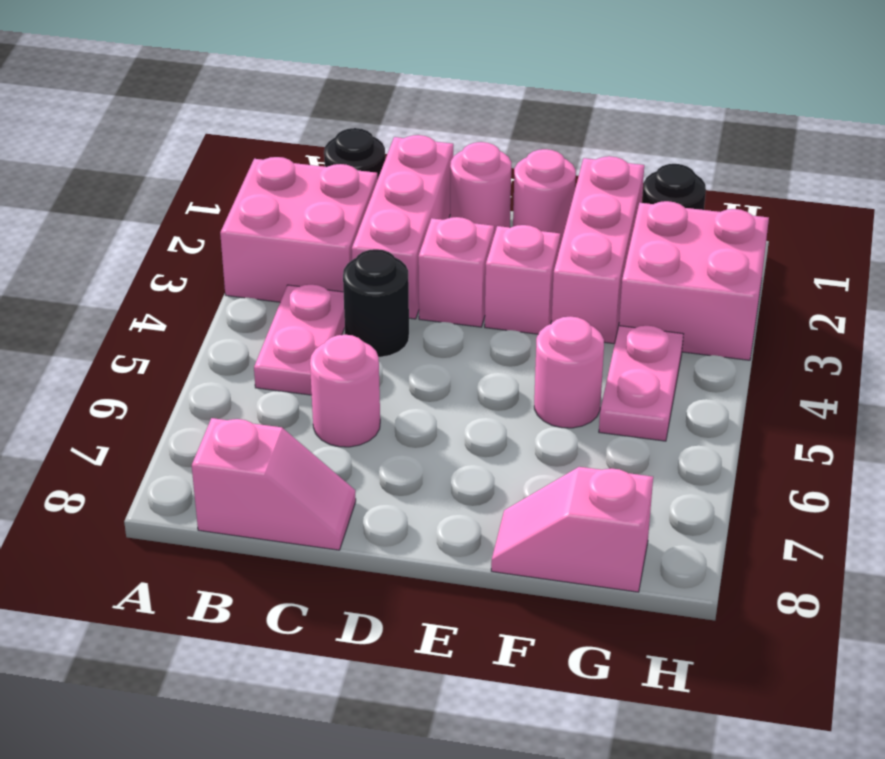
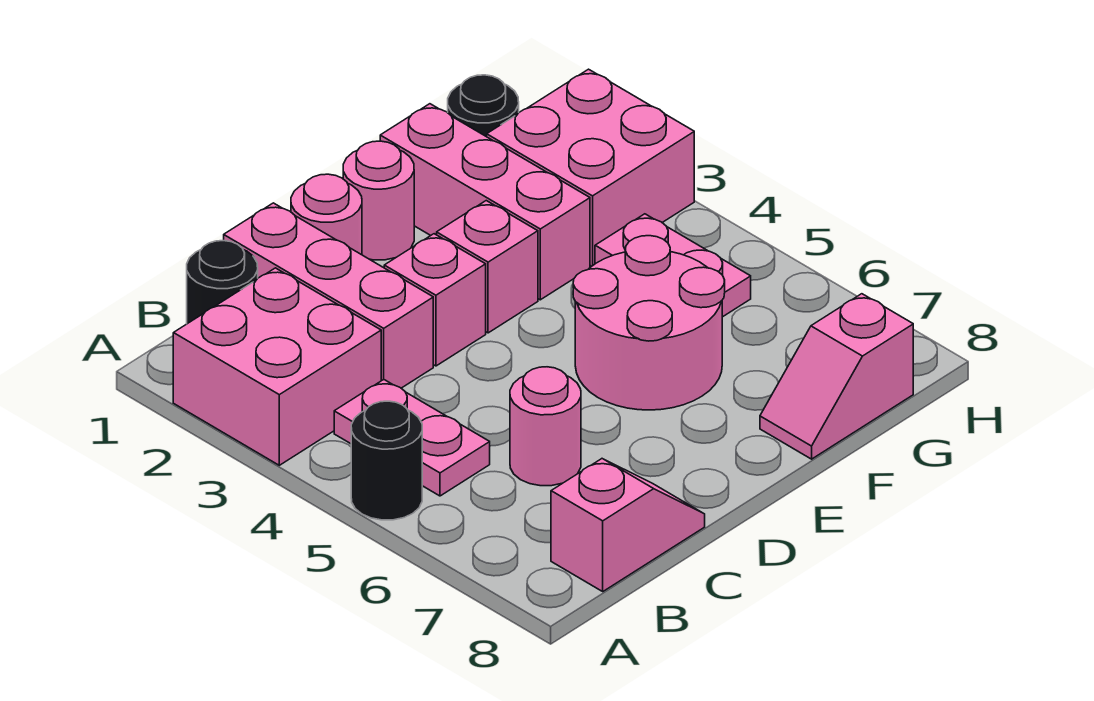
black round brick C4 level 1 -> black round brick A5 level 1
pink round brick F5 level 1 -> pink round brick E5:F6 level 1

